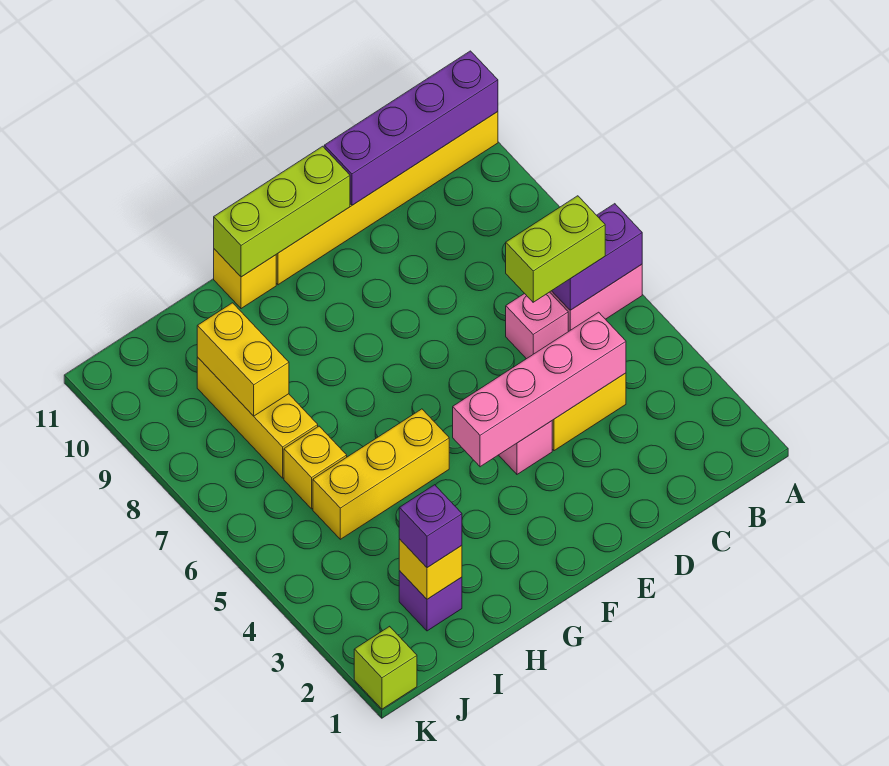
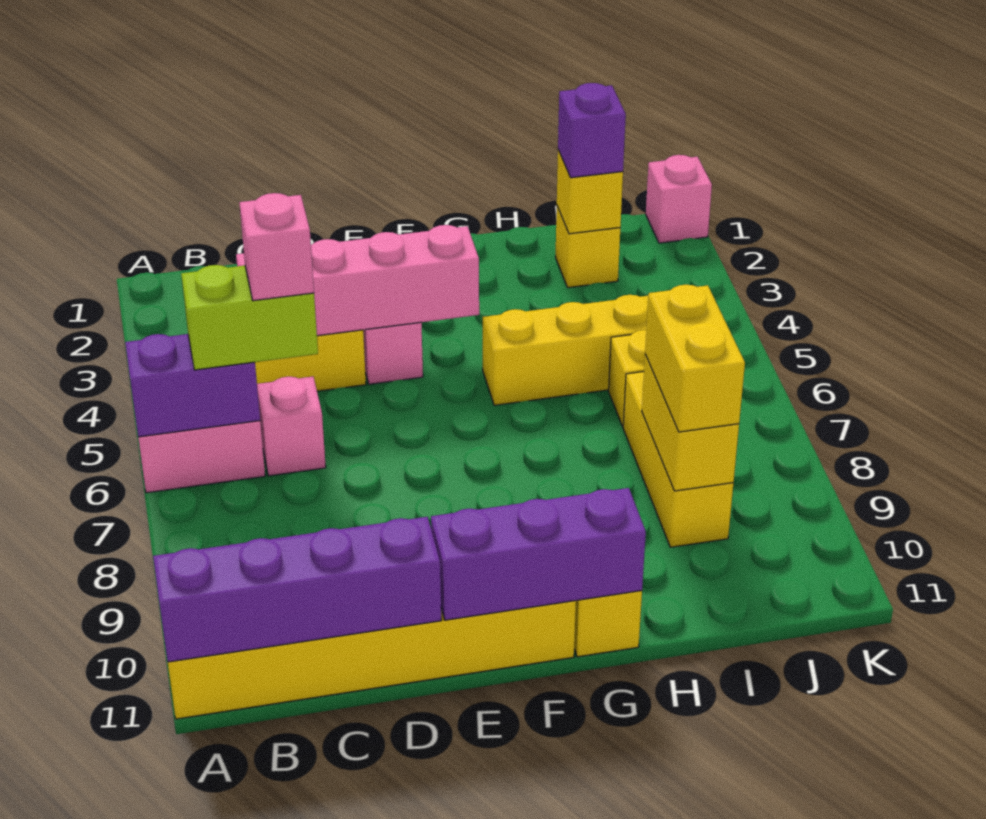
none -> pink brick C6 level 4
lime brick E11:G11 level 2 -> purple brick E11:G11 level 2
purple brick I2 level 1 -> yellow brick I2 level 1
none -> yellow brick I8:I9 level 3
lime brick K1 level 1 -> pink brick K1 level 1

